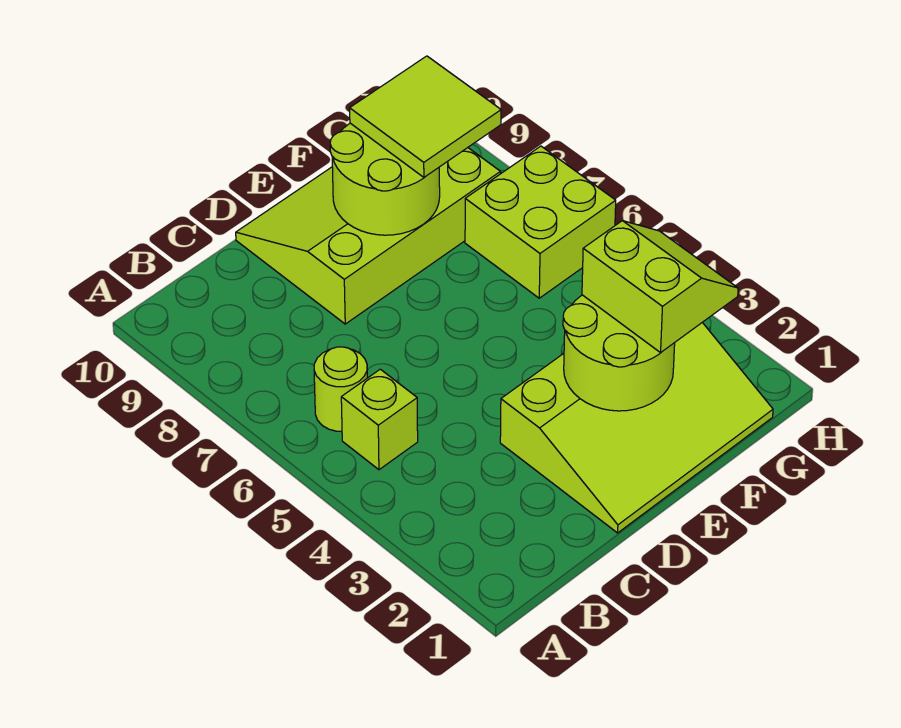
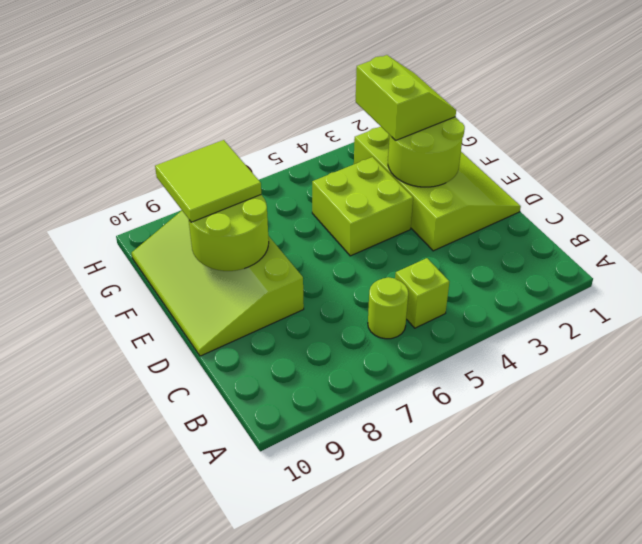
lime slope F2:G3 level 3 top F -> lime slope F2:G3 level 3 top 3
lime brick G6:H7 level 1 -> lime brick E4:F5 level 1

